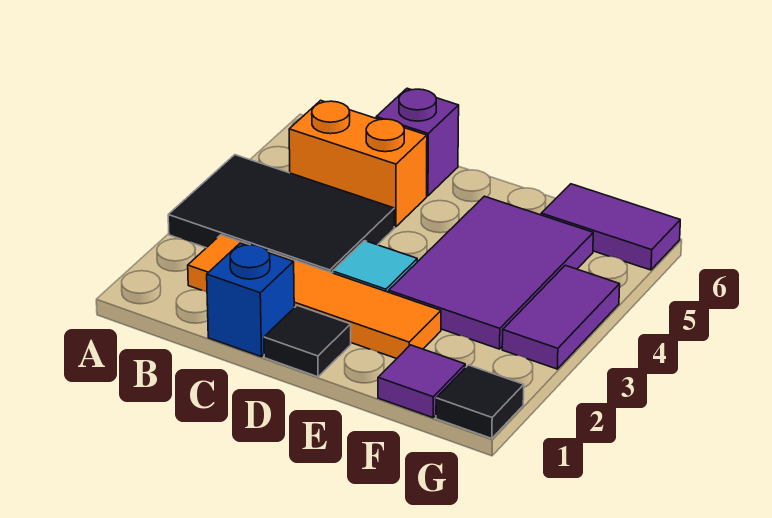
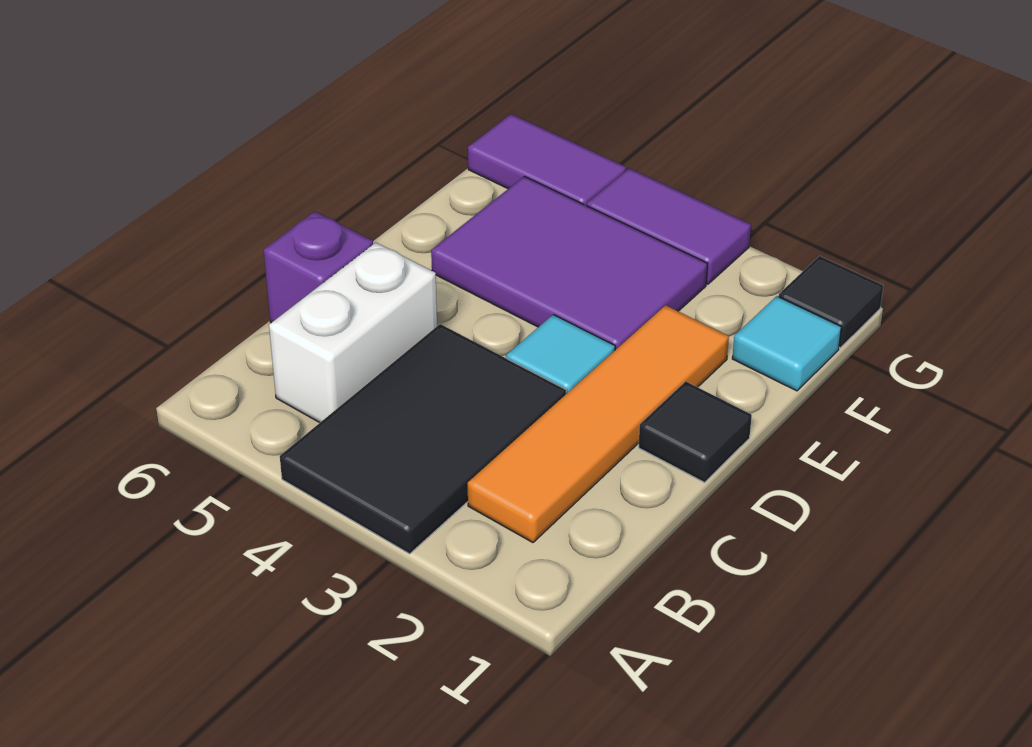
orange brick B5:C5 level 1 -> white brick B5:C5 level 1
blue brick C1 level 1 -> none
purple tile F1 level 1 -> cyan tile F1 level 1
purple tile F6:G6 level 1 -> purple tile G5:G6 level 1

